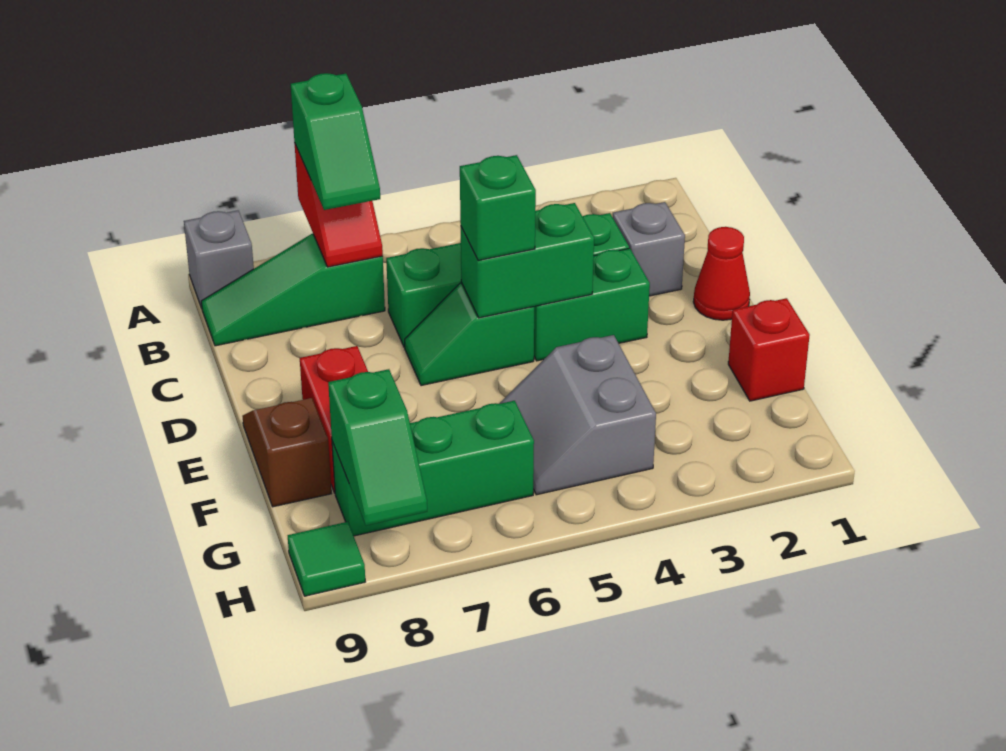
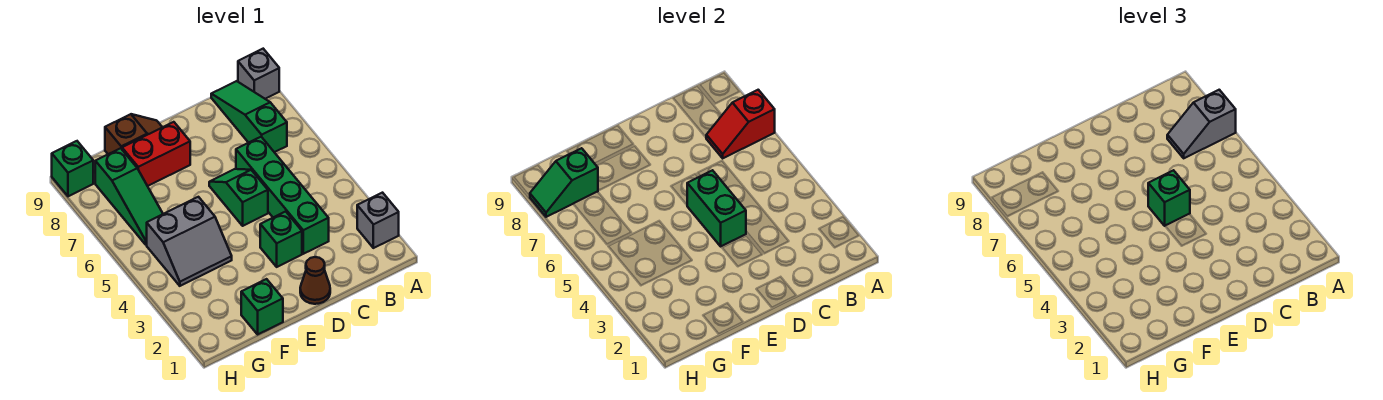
green slope A7:B7 level 3 top A -> grey slope A7:B7 level 3 top A
grey brick C2 level 1 -> grey brick A2 level 1
red cone D1 level 1 -> brown cone D1 level 1
green brick D3:D4 level 1 -> green brick D3 level 1
red brick F1 level 1 -> green brick F1 level 1
grey slope F4:G5 level 1 top 4 -> grey slope F4:G5 level 1 top 5
green brick G6:G8 level 1 -> green slope G6:G8 level 1 top 8
green tile H9 level 1 -> green brick H9 level 1

